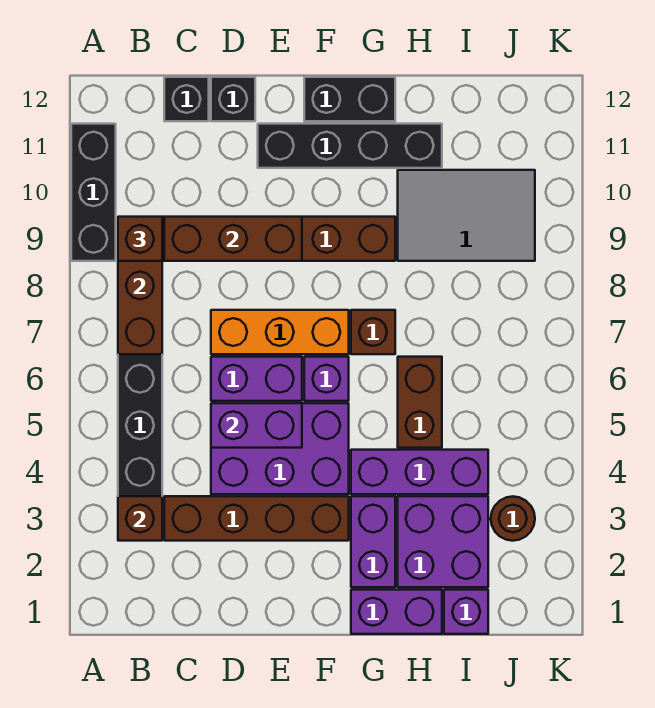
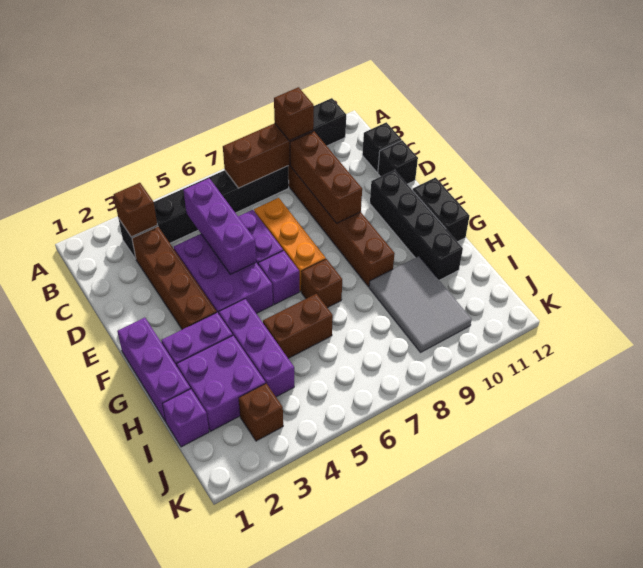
purple brick D5:E5 level 2 -> purple brick C5:E5 level 2
purple brick G1:H1 level 1 -> purple brick F1:H1 level 1
brown round brick J3 level 1 -> brown brick J3 level 1

